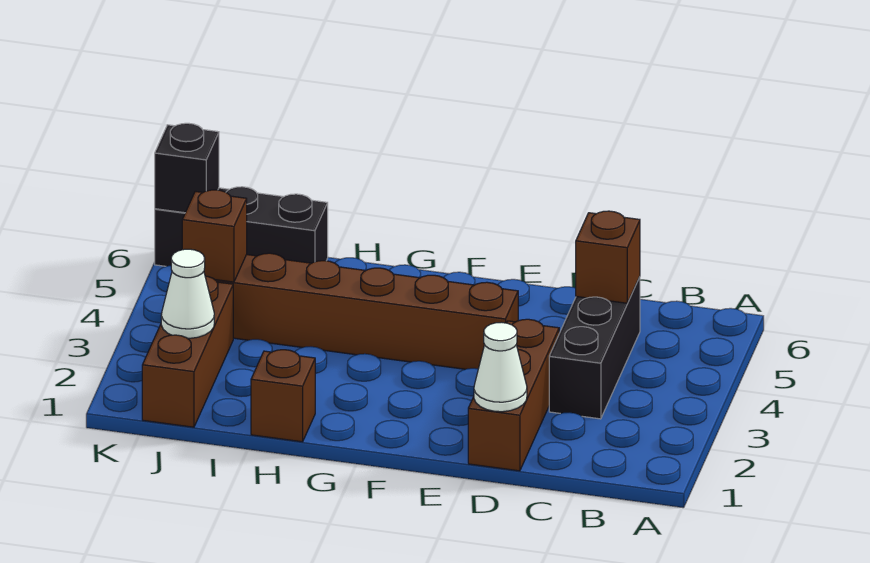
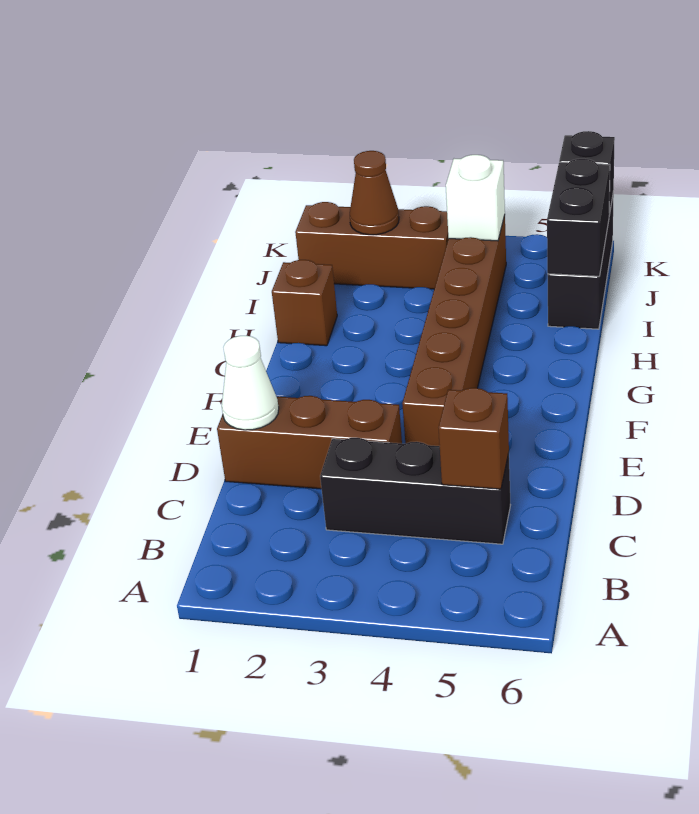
none -> black brick I6:J6 level 2
white cone J2 level 2 -> brown cone J2 level 2
brown brick J4 level 2 -> white brick J4 level 2

